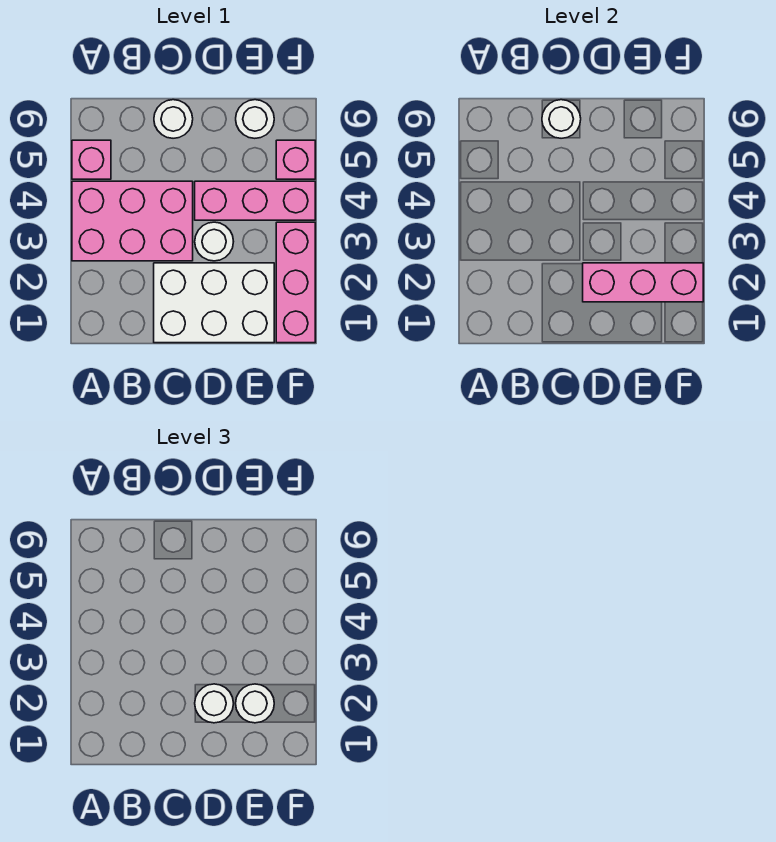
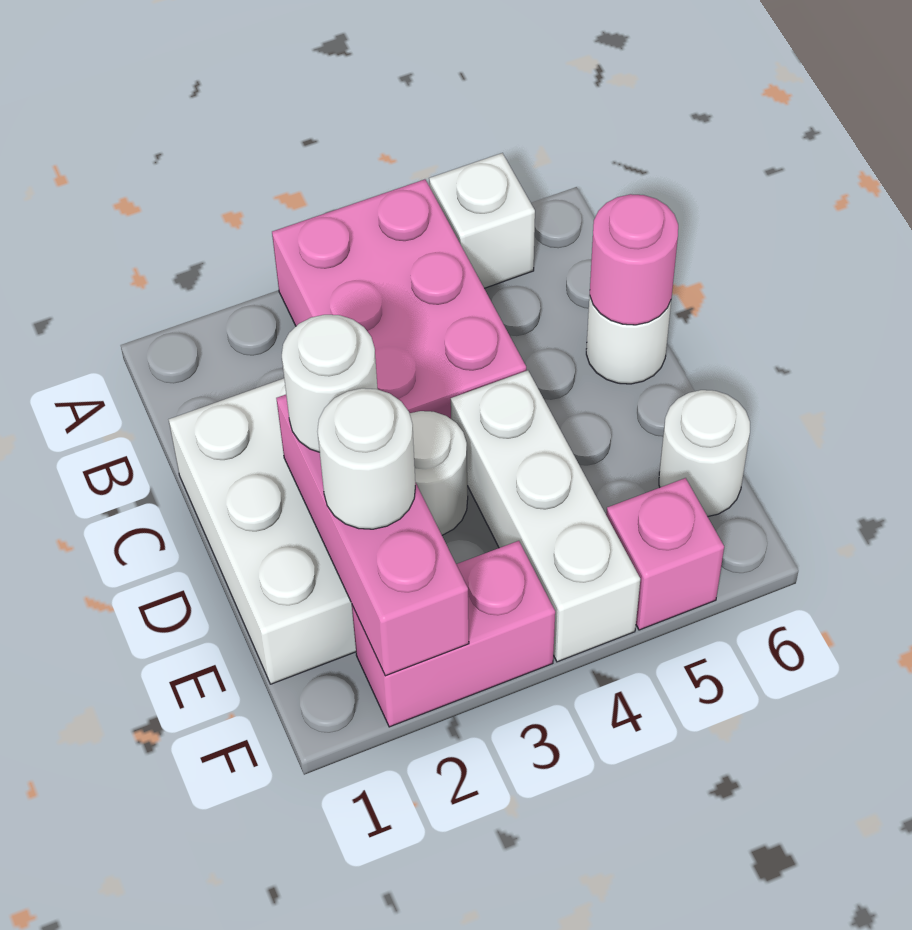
pink brick A5 level 1 -> white brick A5 level 1
white round brick C6 level 2 -> pink round brick C6 level 2
pink brick D4:F4 level 1 -> white brick D4:F4 level 1
pink brick F1:F3 level 1 -> pink brick F2:F3 level 1

